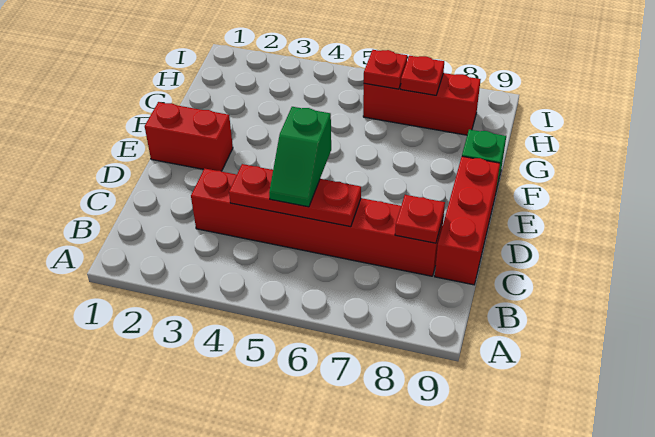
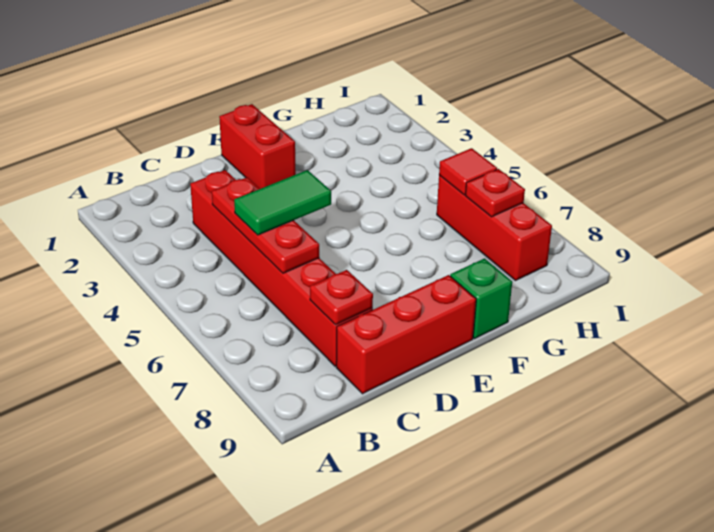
green slope C5:D5 level 3 top D -> green tile C5:D5 level 3
red plate H6 level 2 -> red tile H6 level 2

